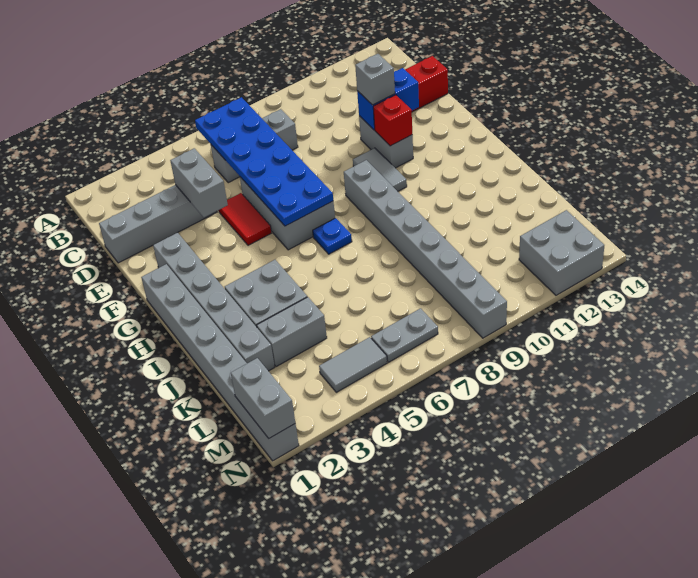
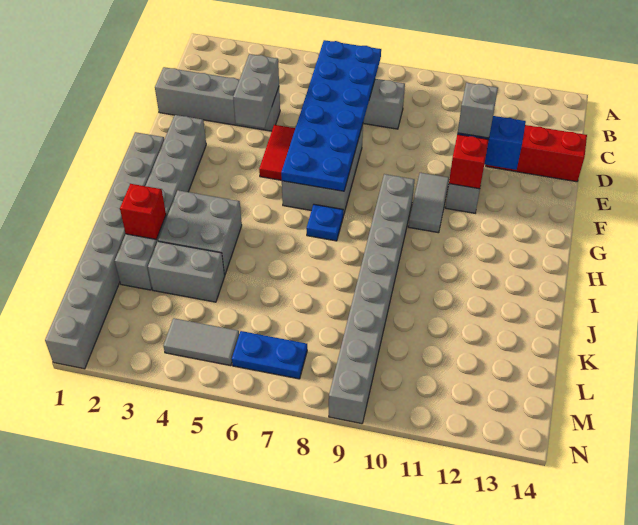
none -> red brick J2 level 2
grey brick M1:N1 level 2 -> none
grey plate M6:M7 level 1 -> blue plate M6:M7 level 1
grey brick M12:N13 level 1 -> none

